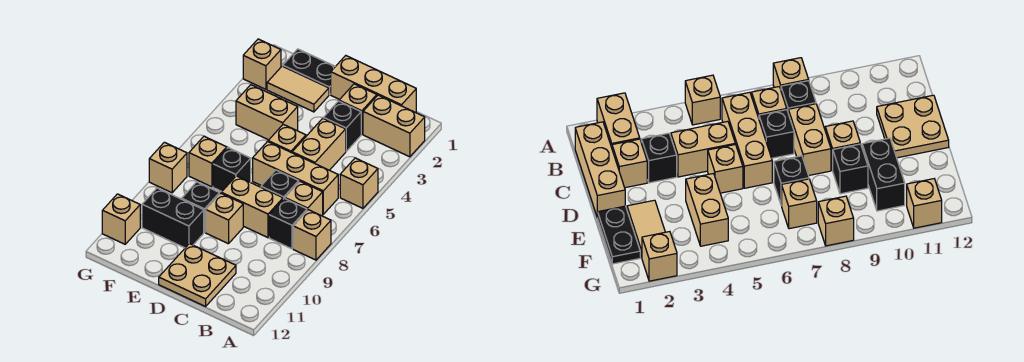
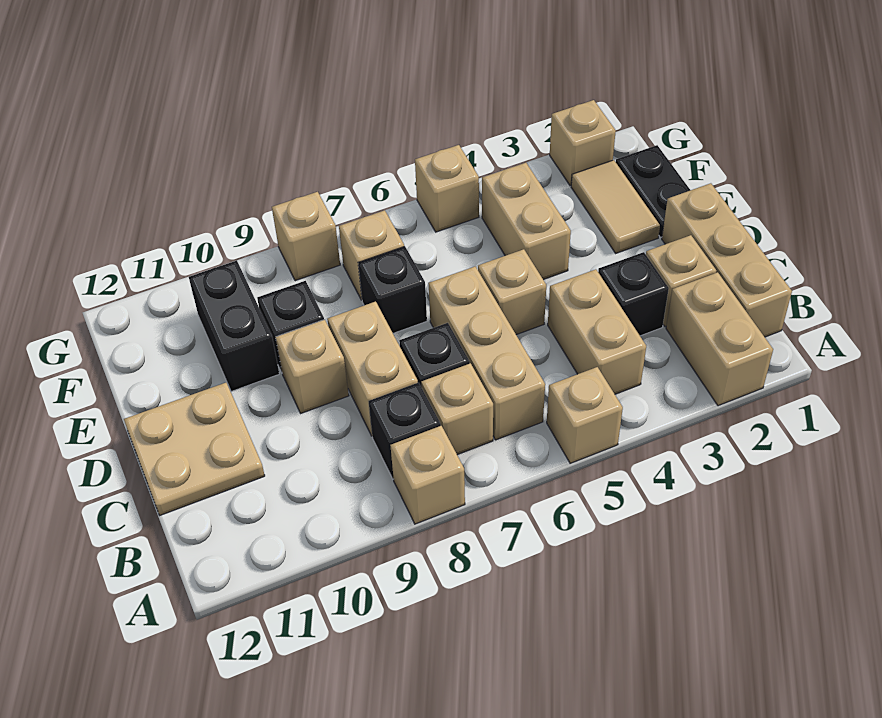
tan brick C4:C5 level 1 -> tan brick B4:C4 level 1
tan brick G11 level 1 -> tan brick G5 level 1

